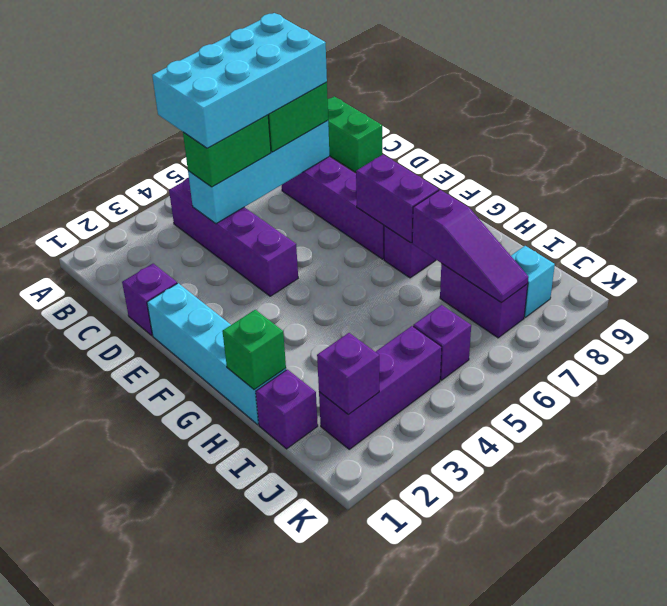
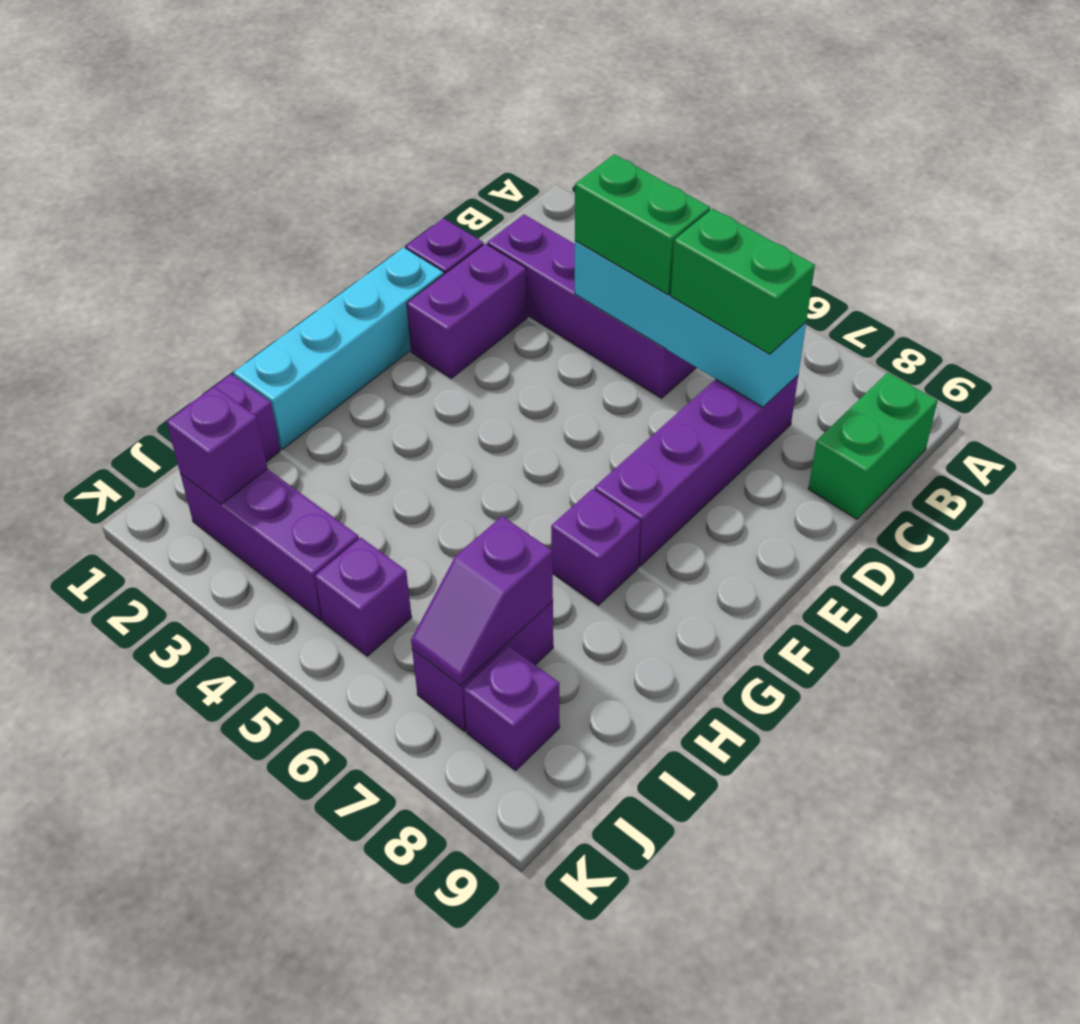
purple brick B4:E4 level 1 -> purple brick C2:C5 level 1
cyan brick B4:C7 level 4 -> none
purple brick F7:G7 level 2 -> purple brick D2:E2 level 1
green brick H1 level 2 -> none
purple slope H7:J7 level 2 top H -> purple slope I7:J7 level 2 top I
cyan brick J8 level 1 -> purple brick J8 level 1

